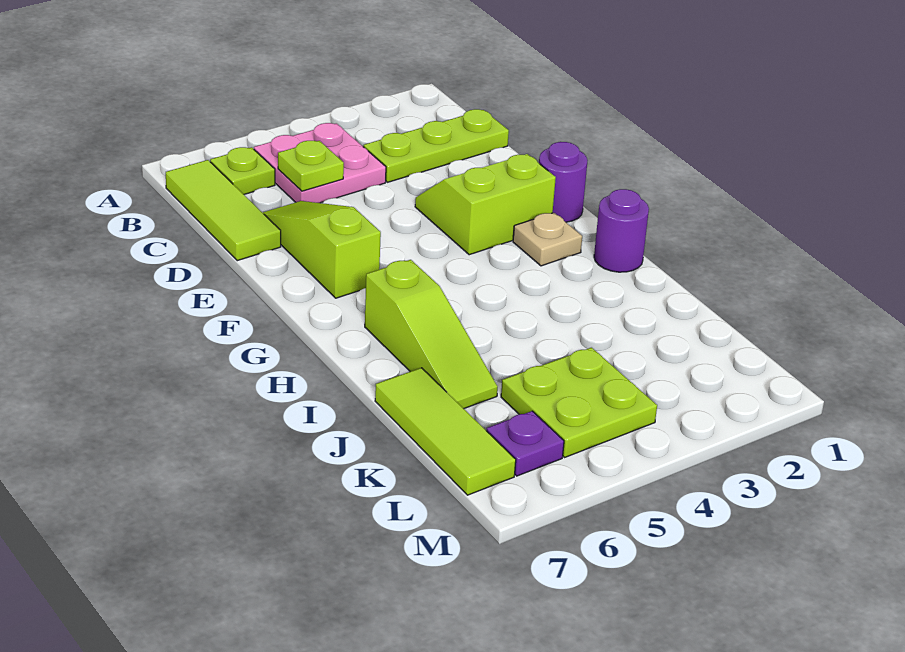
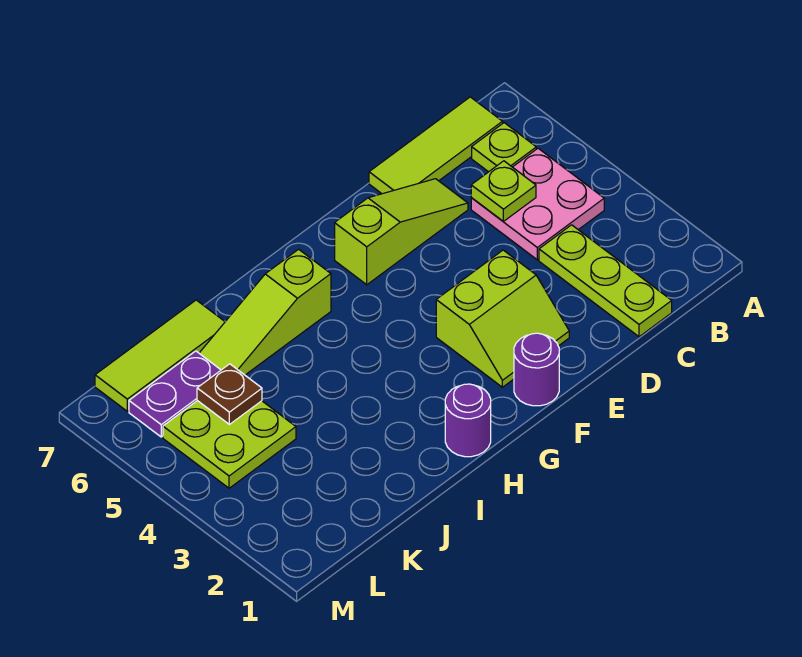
lime slope E2:F3 level 1 top F -> lime slope E2:F3 level 1 top 3
tan plate G2 level 1 -> none
none -> brown plate K5 level 2
purple plate L6 level 1 -> purple plate K6:L6 level 1

